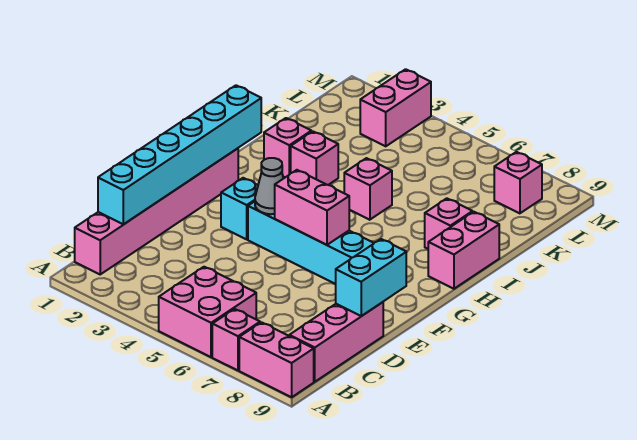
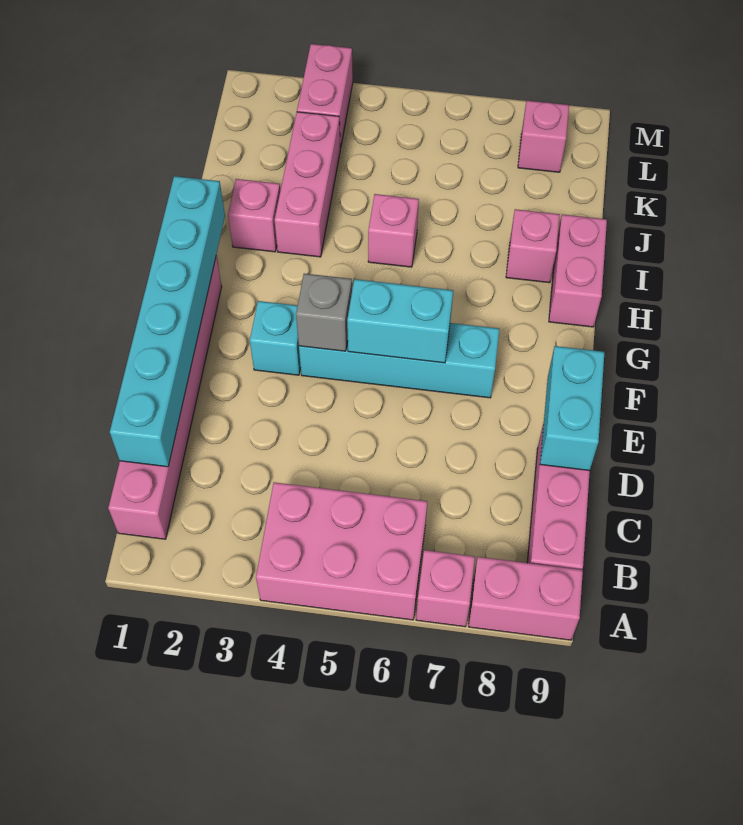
pink brick A5:B6 level 1 -> pink brick A4:B6 level 1
grey cone F4 level 2 -> grey brick F4 level 2
pink brick F5:F6 level 2 -> cyan brick F5:F6 level 2
pink brick I3 level 1 -> pink brick I3:K3 level 1

